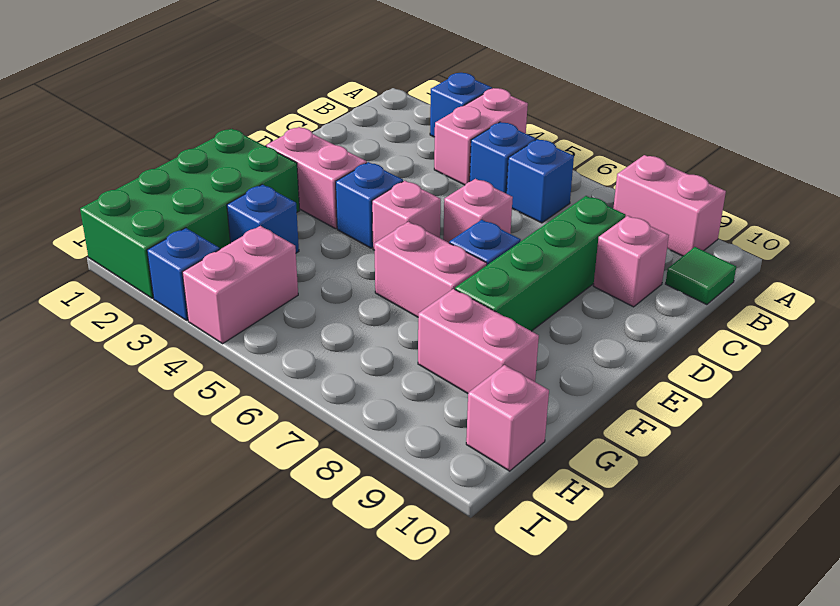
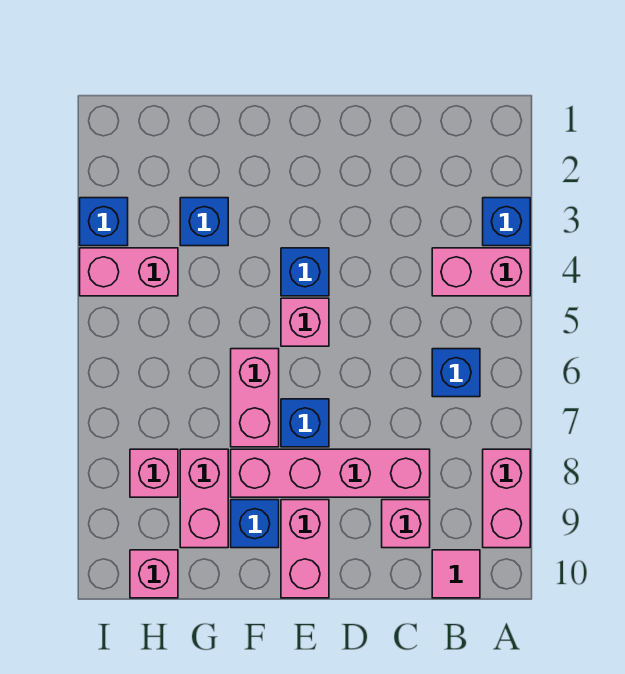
blue brick B5 level 1 -> blue brick F9 level 1
green tile B10 level 1 -> pink tile B10 level 1
green brick C8:F8 level 1 -> pink brick C8:F8 level 1
pink brick D6 level 1 -> pink brick H8 level 1
pink brick E2:E3 level 1 -> pink brick E9:E10 level 1
green brick F1:I2 level 1 -> none

